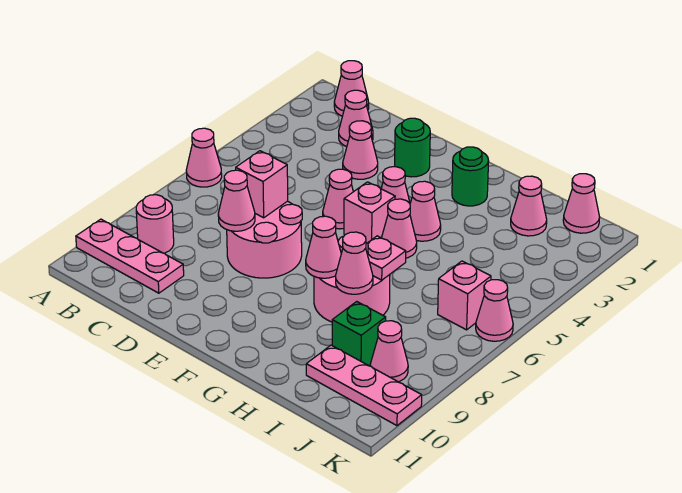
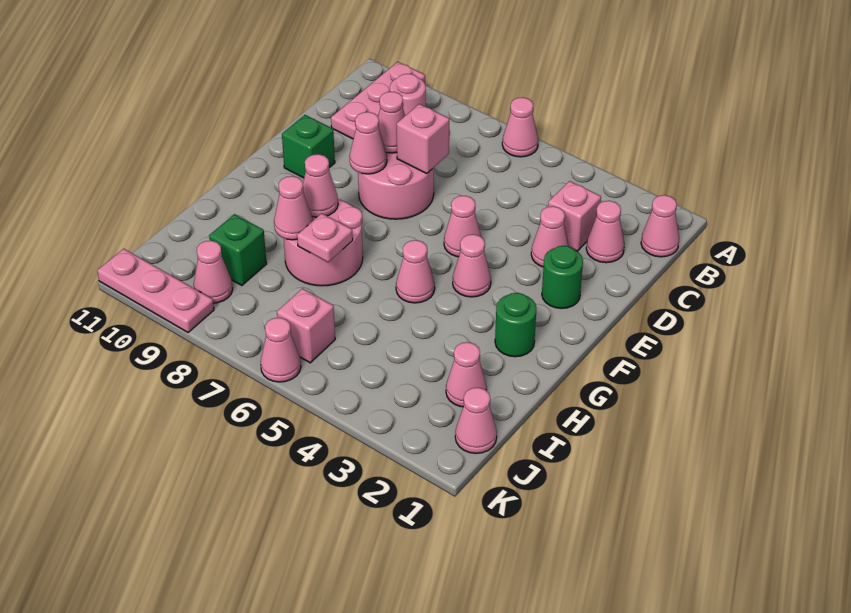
none -> green brick E10 level 1
pink brick F5 level 1 -> pink brick C3 level 1
pink cone G4 level 1 -> pink cone E8 level 2
pink plate I10:K10 level 1 -> pink plate K9:K11 level 1

